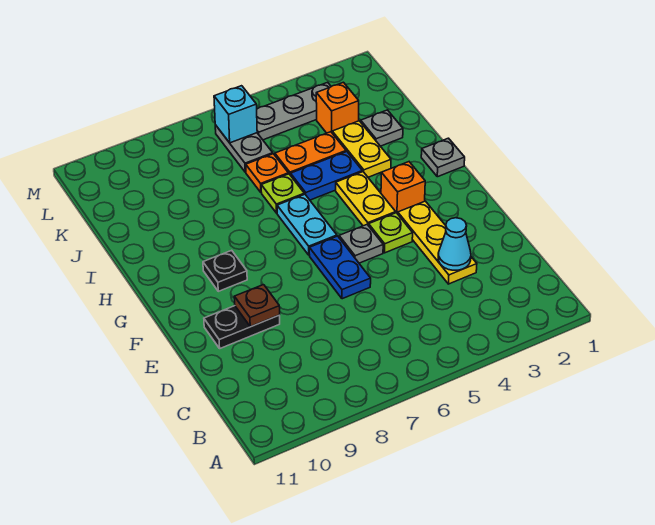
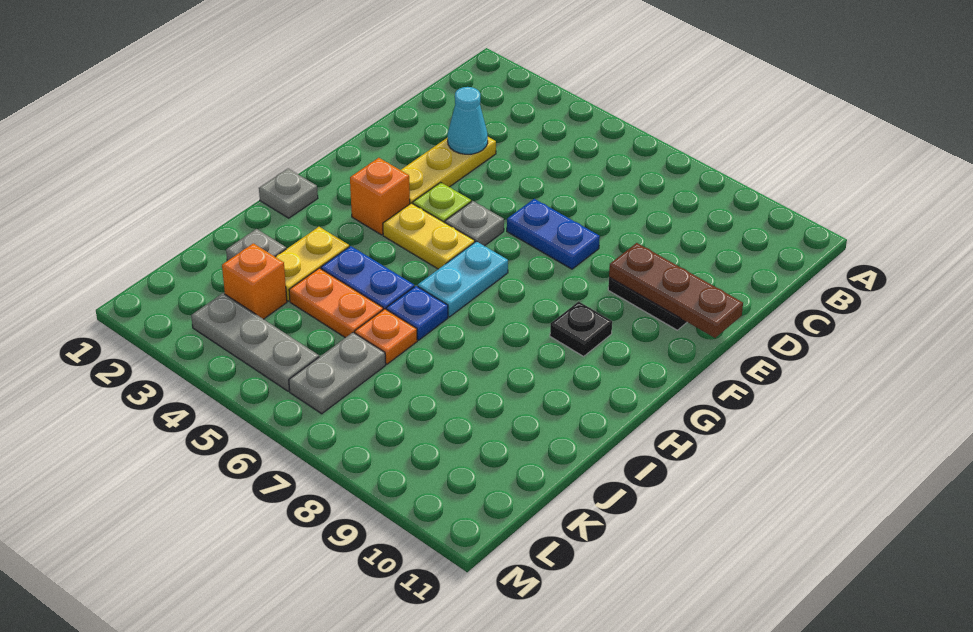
blue plate E6:F6 level 1 -> blue plate E6:E7 level 1
brown plate E9 level 2 -> brown plate E9:E11 level 2
yellow plate G4:H4 level 1 -> yellow plate G4:G5 level 1
lime plate I6 level 1 -> blue plate I6 level 1
cyan brick L6 level 2 -> none

